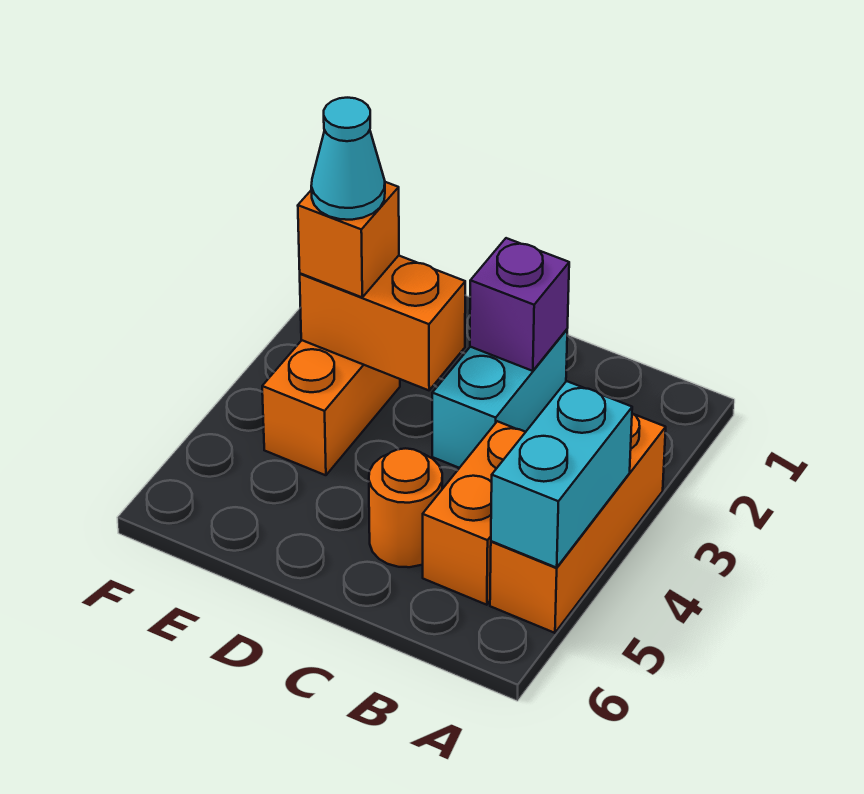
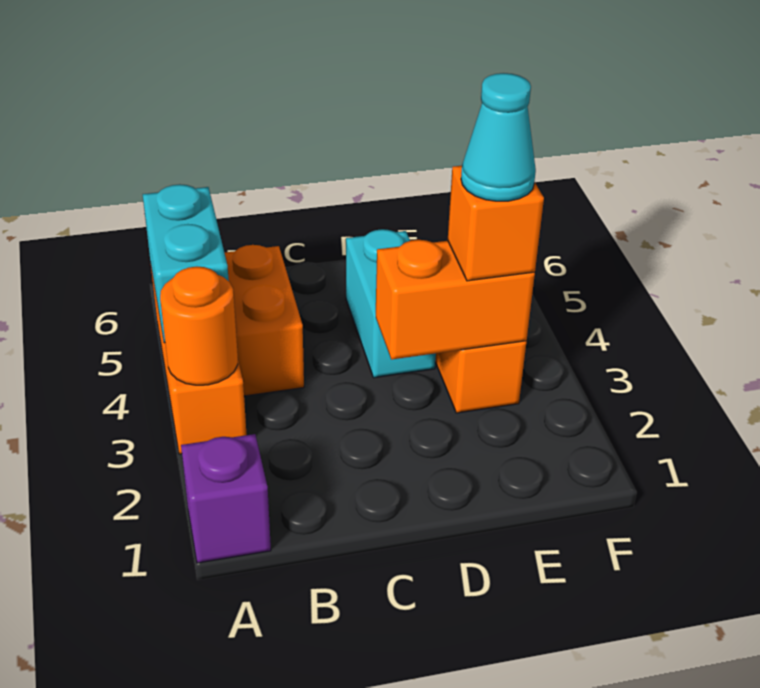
cyan brick C2:C3 level 1 -> cyan brick D4:D5 level 1
purple brick C2 level 2 -> purple brick A1 level 1
orange round brick C5 level 1 -> orange round brick A3 level 2

